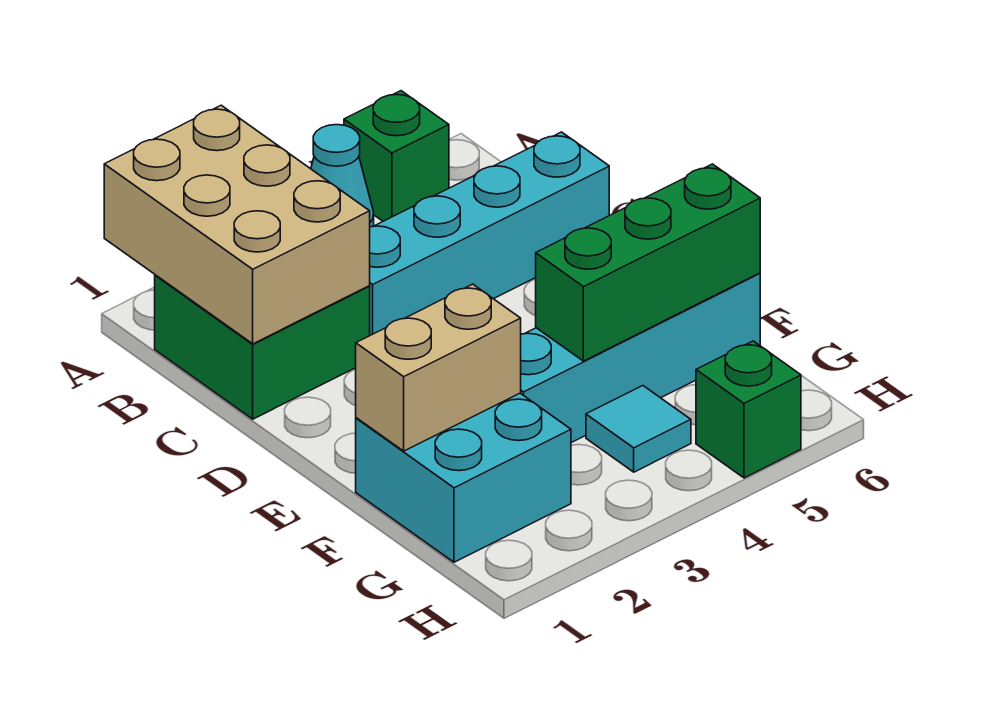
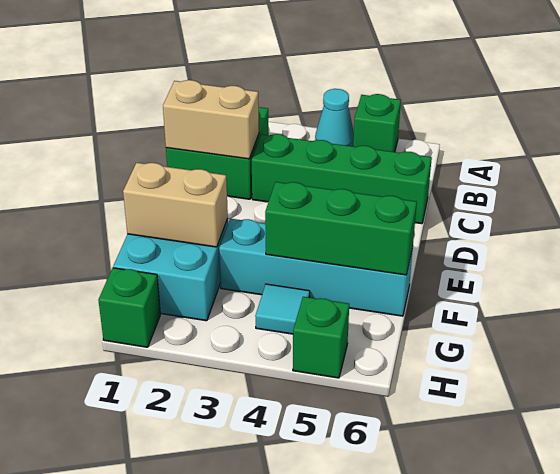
tan brick A1:C2 level 2 -> tan brick C1:C2 level 2
cyan brick C3:C6 level 1 -> green brick C3:C6 level 1
none -> green brick H1 level 1

